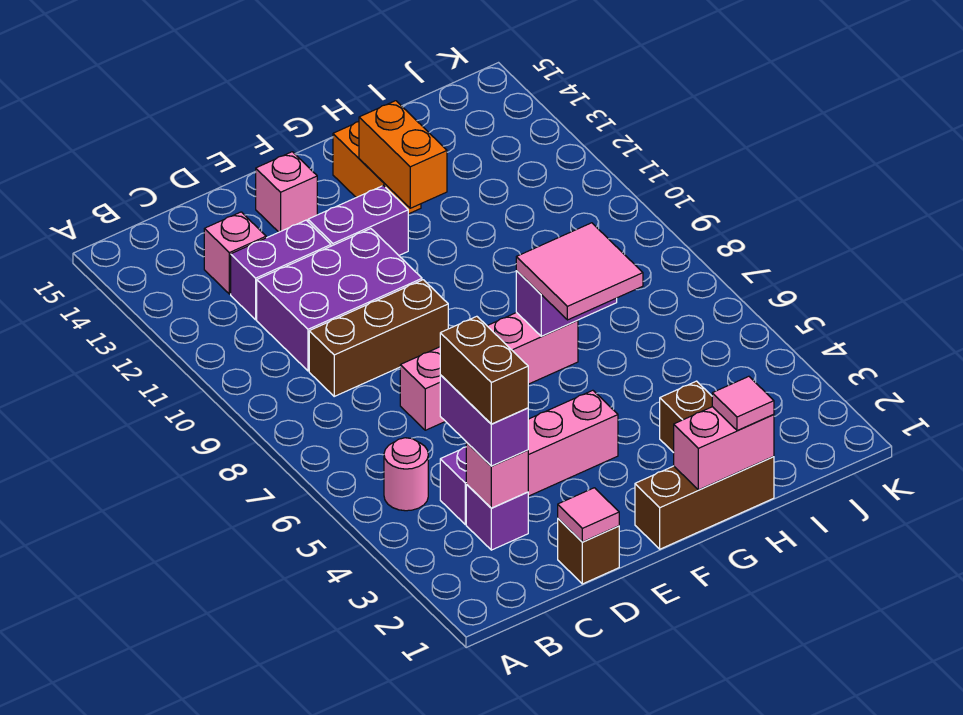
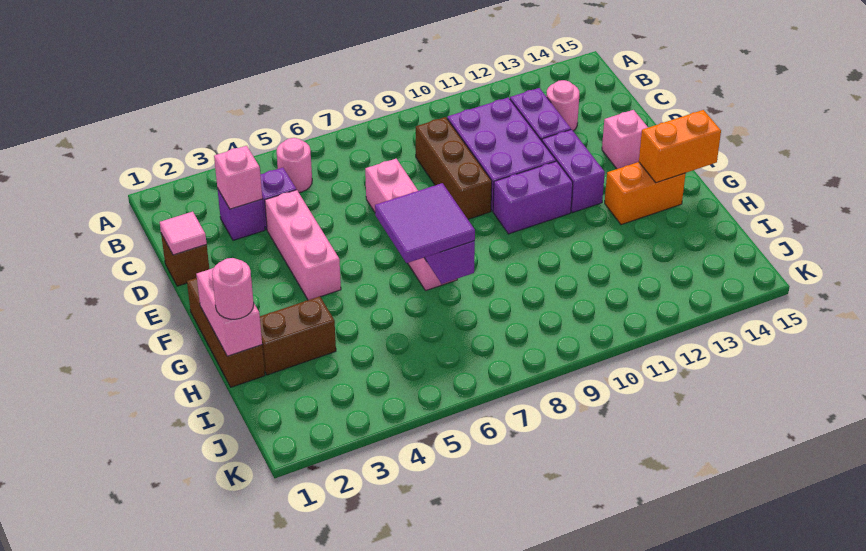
purple brick C3:C4 level 3 -> purple brick F10:F11 level 1
brown brick C3:C4 level 4 -> none
pink brick C13 level 1 -> pink round brick C13 level 1
pink tile G6:H7 level 3 -> purple tile G6:H7 level 3
orange brick G12:G13 level 2 -> orange brick G14:G15 level 2
pink tile H1 level 3 -> pink round brick H1 level 3

